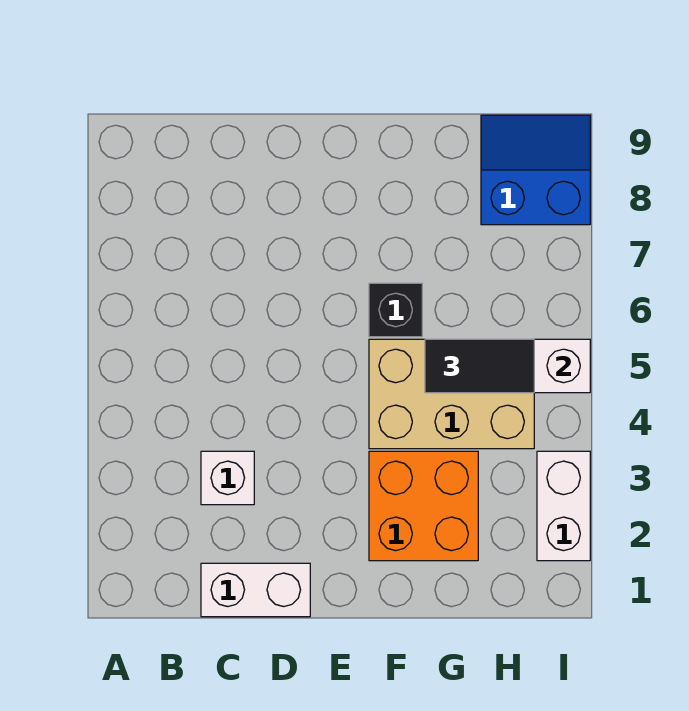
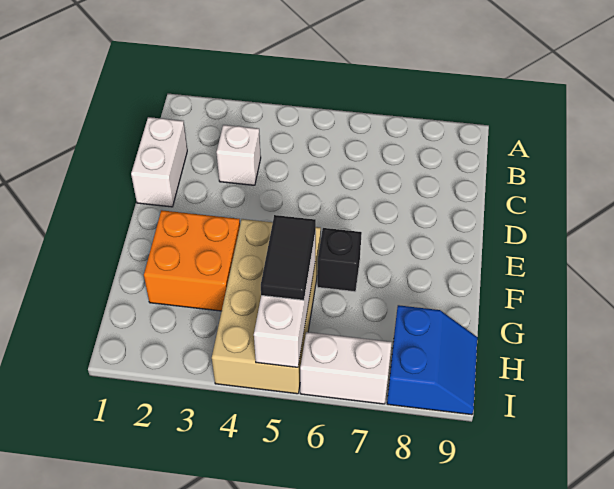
tan brick F4:H5 level 1 -> tan brick F4:I5 level 1
white brick I2:I3 level 1 -> white brick I6:I7 level 1

